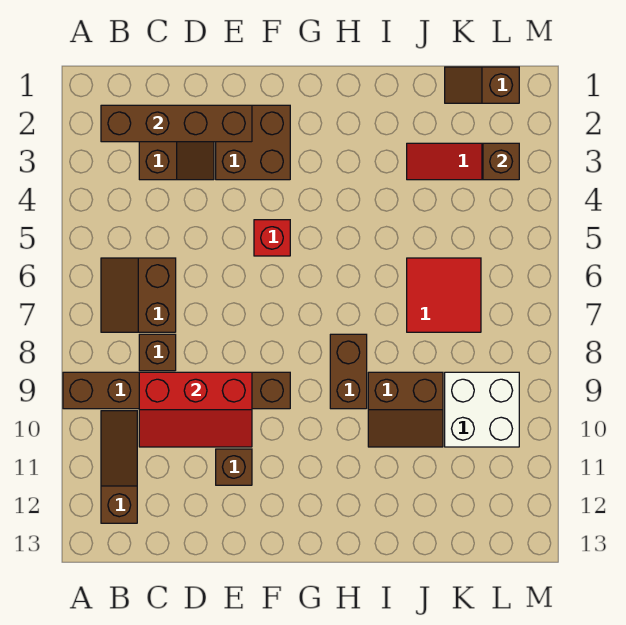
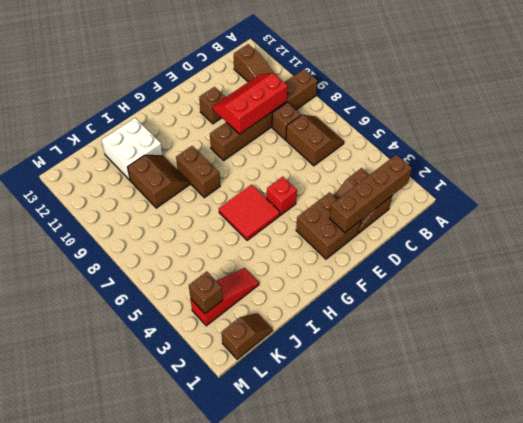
brown slope I9:J10 level 1 top 9 -> brown slope I9:J10 level 1 top J
red tile J6:K7 level 1 -> red tile G5:H6 level 1
white brick K9:L10 level 1 -> white brick I11:J12 level 1

